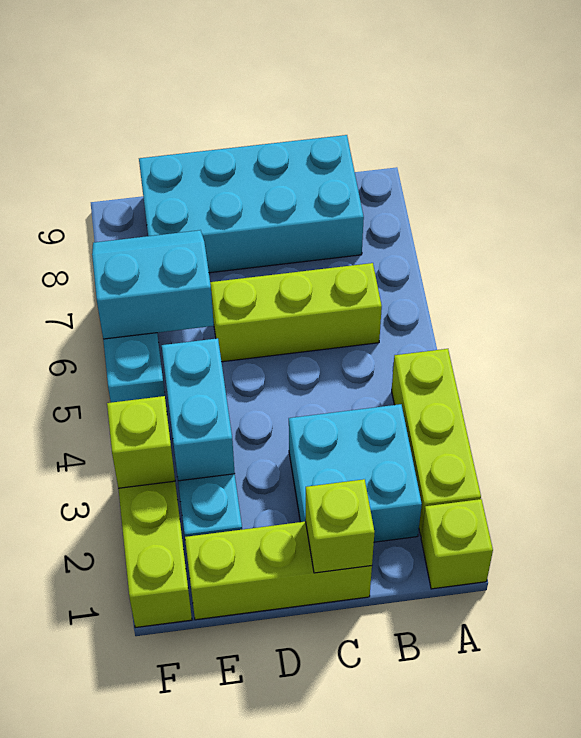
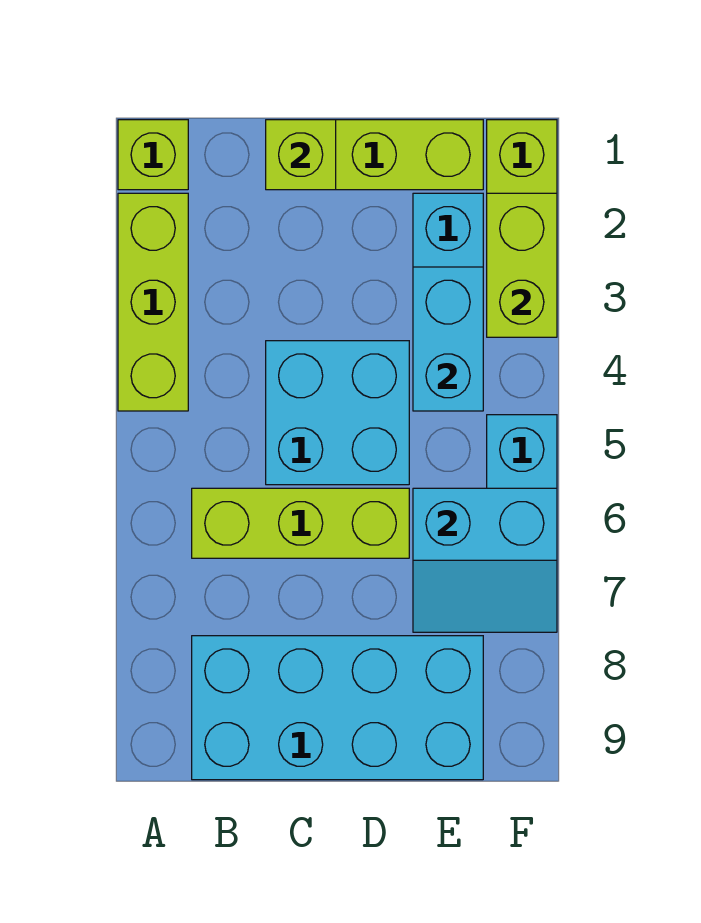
cyan brick B2:C3 level 1 -> cyan brick C4:D5 level 1
lime brick F3 level 2 -> lime brick F2:F3 level 2

